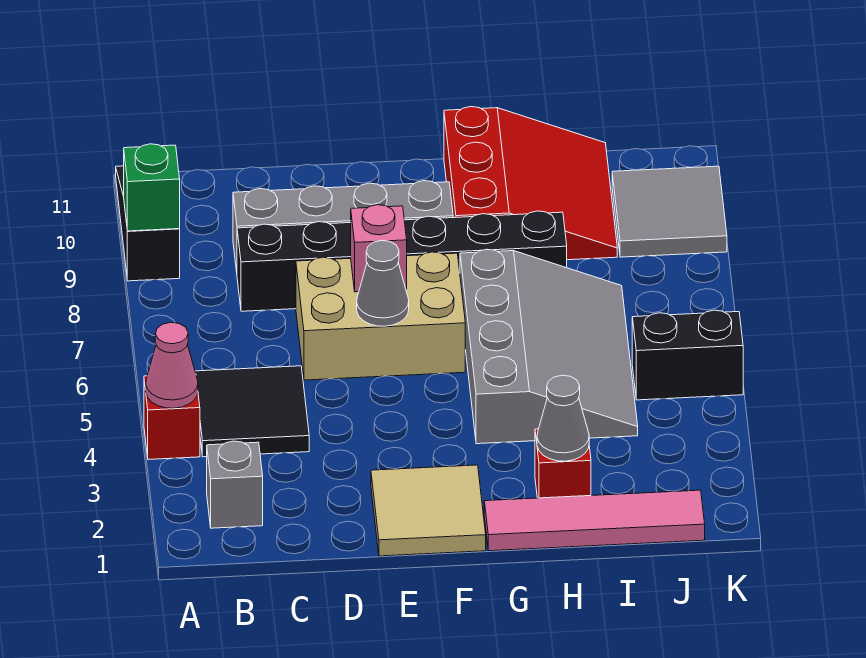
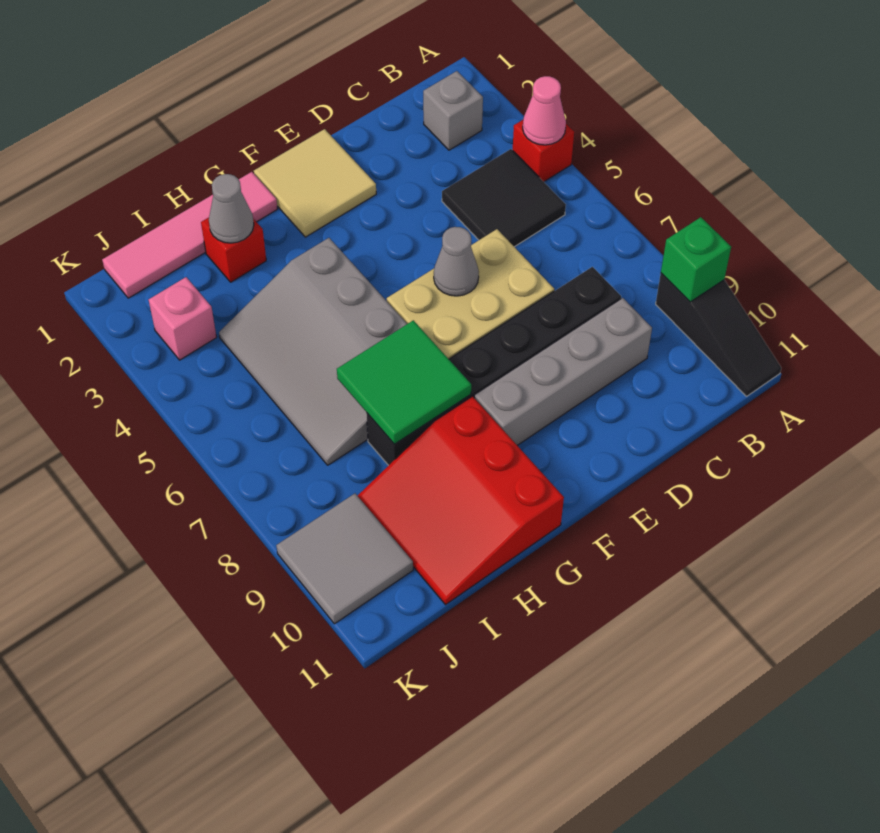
pink brick E7 level 2 -> pink brick J3 level 1
none -> green tile G7:H8 level 2
black brick J5:K5 level 1 -> none

